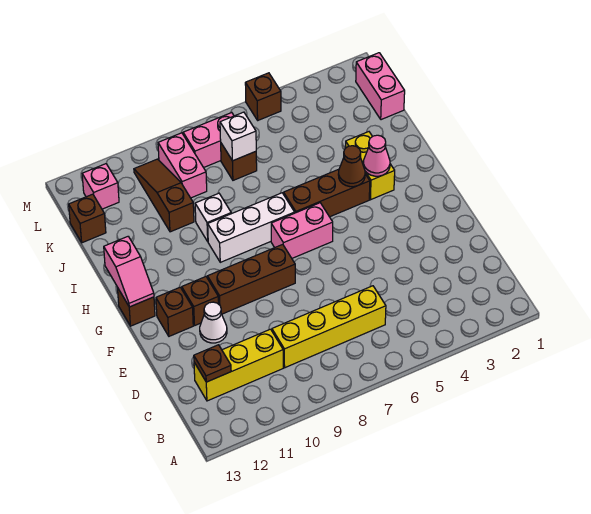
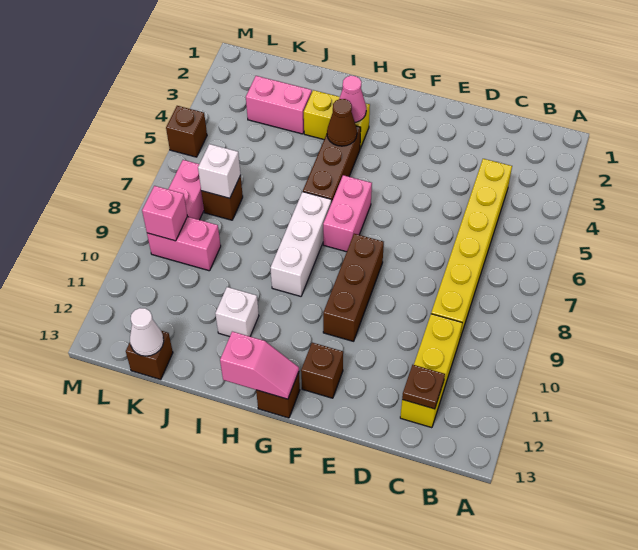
yellow brick C6:C9 level 1 -> yellow brick C4:C9 level 1
white cone E11 level 1 -> white cone K13 level 2
brown brick F11 level 1 -> none
white brick I9 level 1 -> white brick I11 level 1
brown slope J10:L10 level 1 top J -> none
pink brick K1:L1 level 1 -> pink brick J3:K3 level 1
pink brick L12 level 1 -> pink brick L9 level 2

